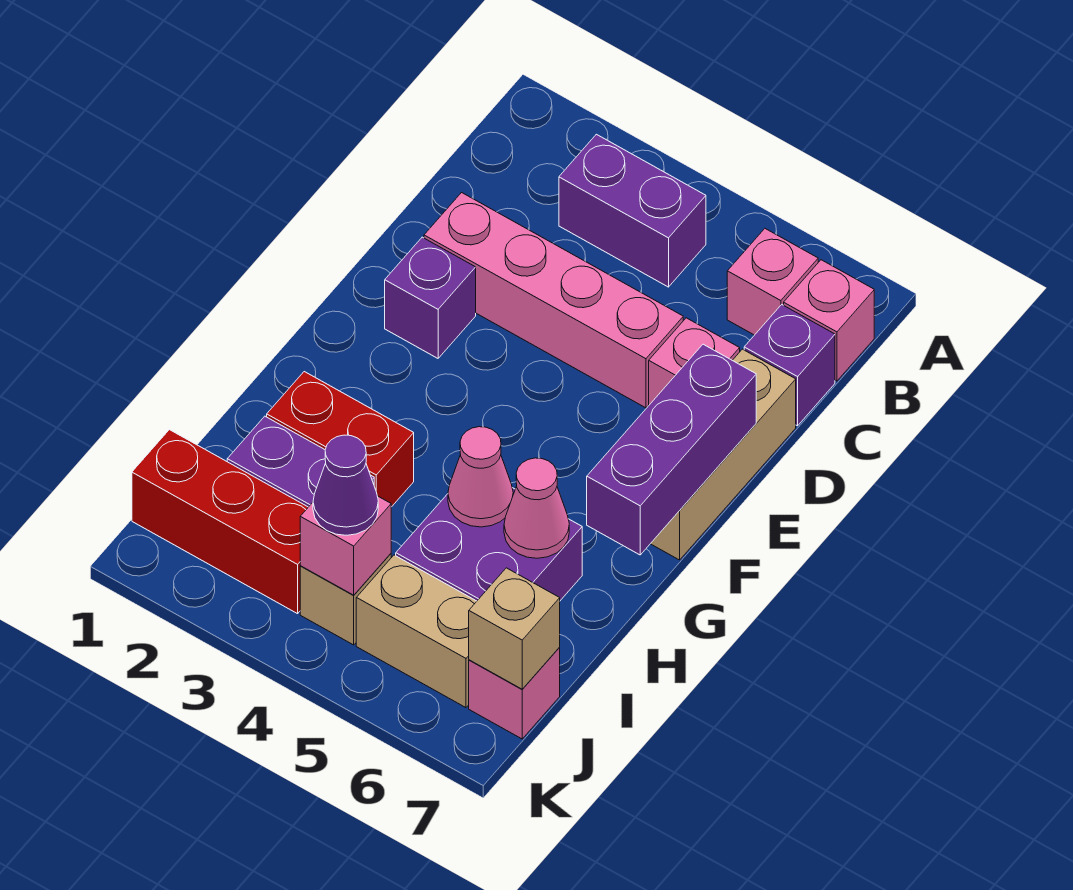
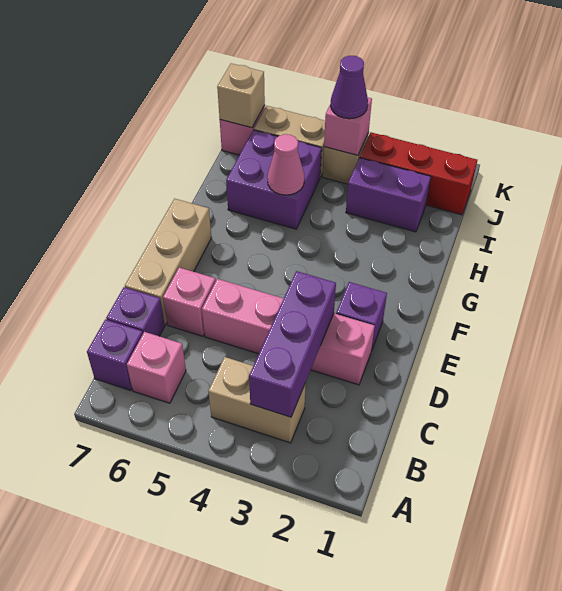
purple brick B3:B4 level 1 -> tan brick B3:B4 level 1
pink brick B7 level 1 -> purple brick B7 level 1
purple brick E7:G7 level 2 -> purple brick B3:D3 level 2
red brick H2:H3 level 1 -> none
pink cone H6 level 2 -> none

